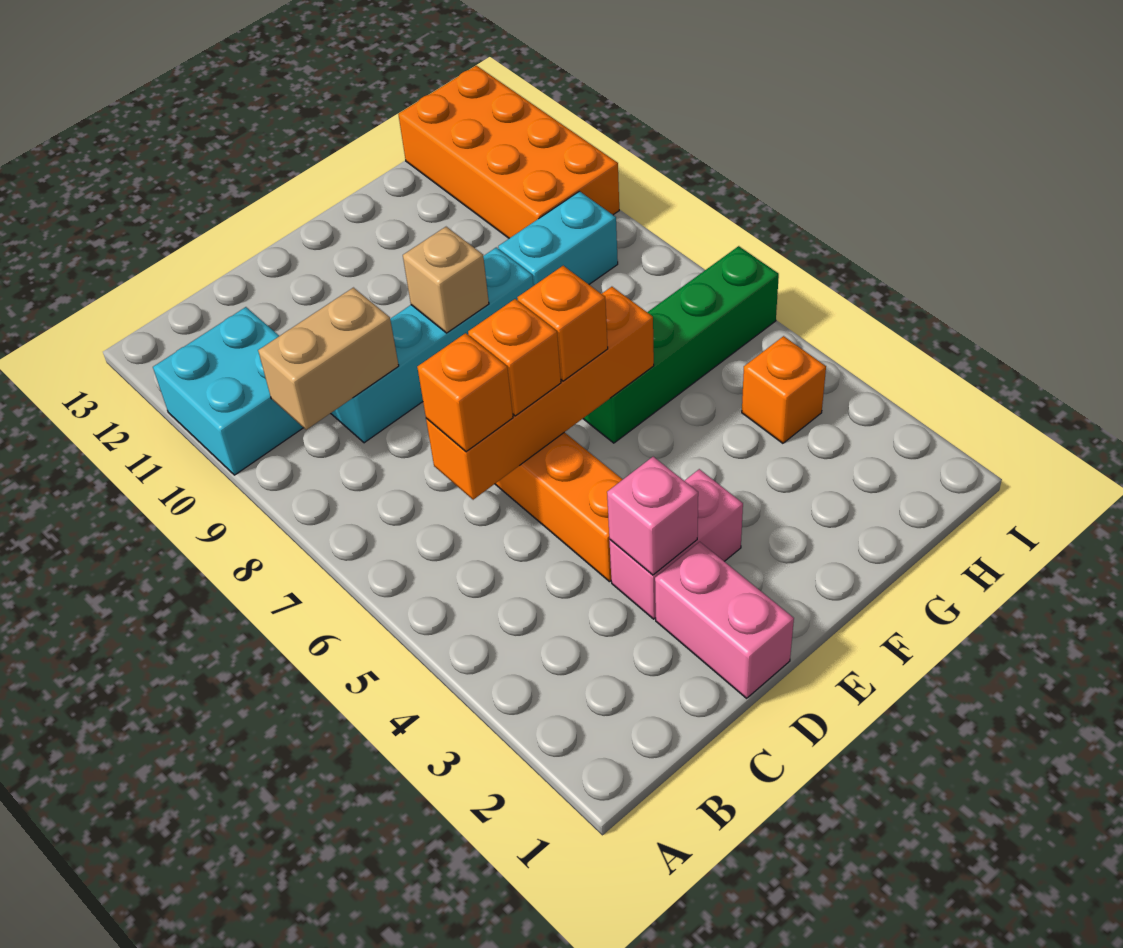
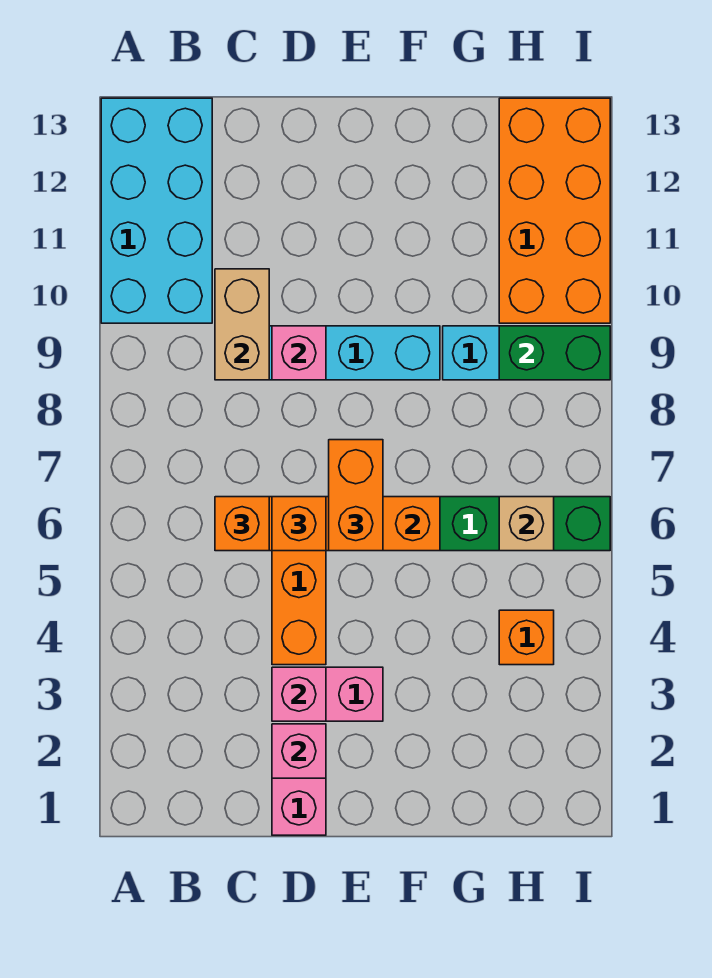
cyan brick A10:B11 level 1 -> cyan brick A10:B13 level 1
tan brick B9:C9 level 2 -> tan brick C9:C10 level 2
none -> pink brick D2 level 2
none -> pink brick D9 level 2
orange brick E6 level 3 -> orange brick E6:E7 level 3
tan brick E9 level 2 -> tan brick H6 level 2
none -> green brick H9:I9 level 2

